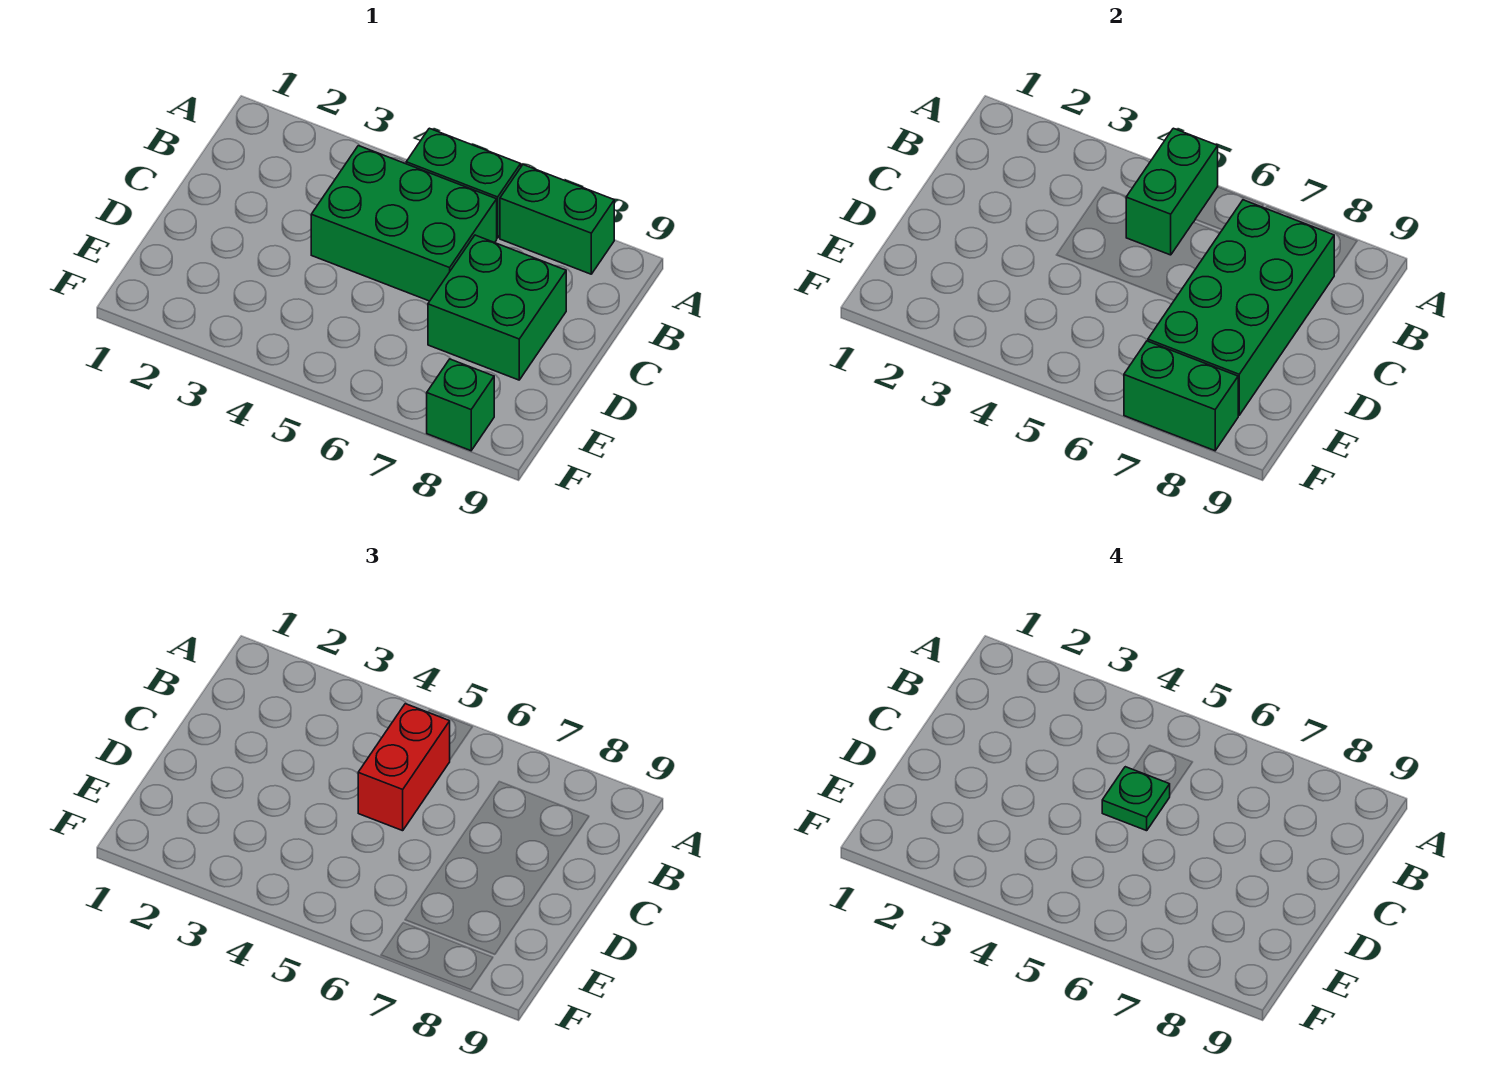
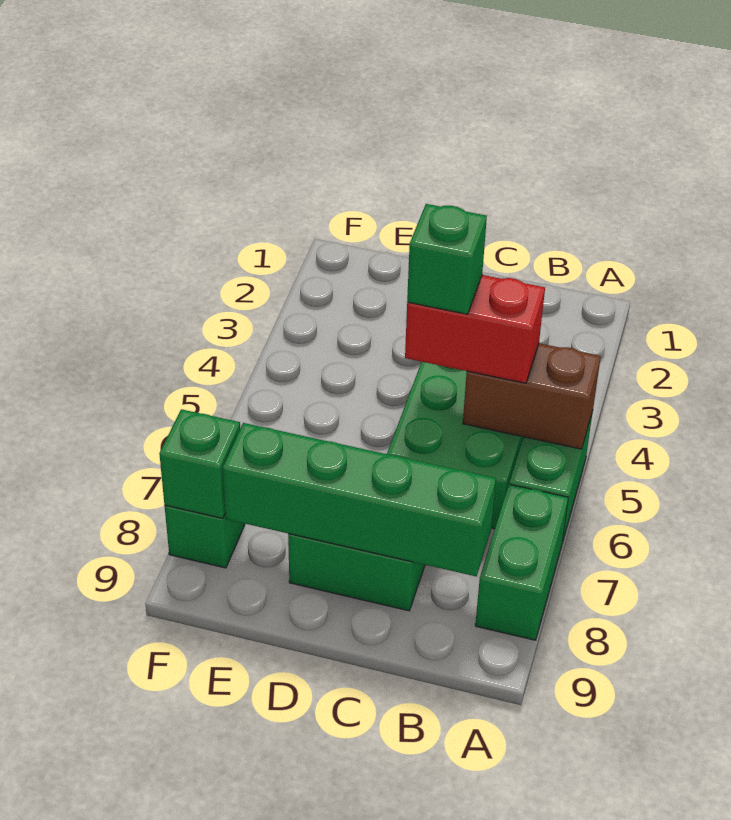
green brick A5:B5 level 2 -> brown brick A5:B5 level 2
green brick B7:E8 level 2 -> green brick B8:E8 level 2
green plate C5 level 4 -> green brick C5 level 4
green brick F7:F8 level 2 -> green brick F8 level 2

